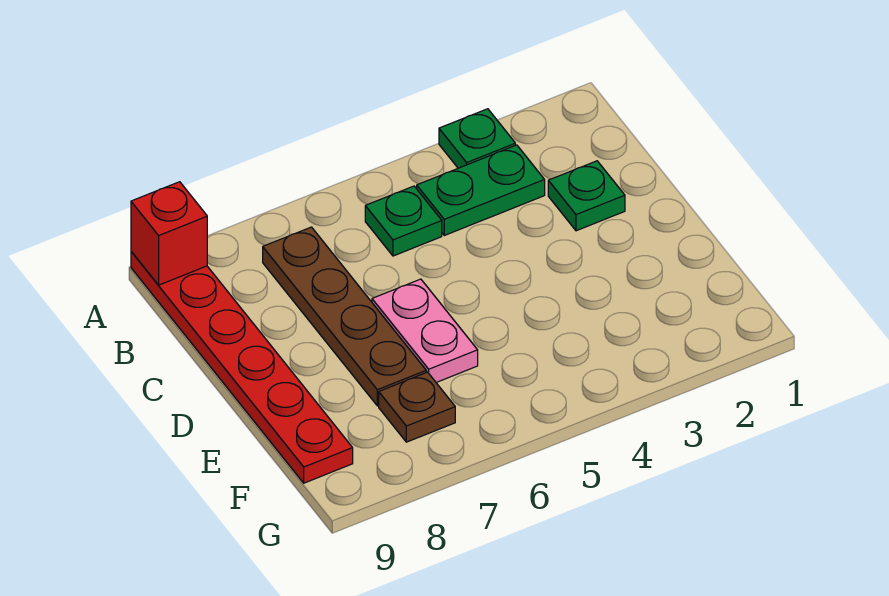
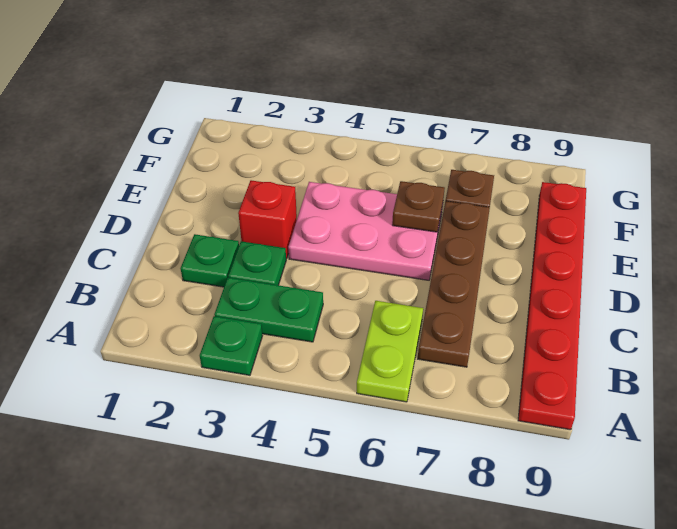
none -> lime plate A6:B6 level 1
red brick A9 level 2 -> red brick D3 level 1
green plate B5 level 1 -> green plate C3 level 1
pink plate D6:E6 level 1 -> pink plate D4:E6 level 1
none -> brown plate E6 level 2

